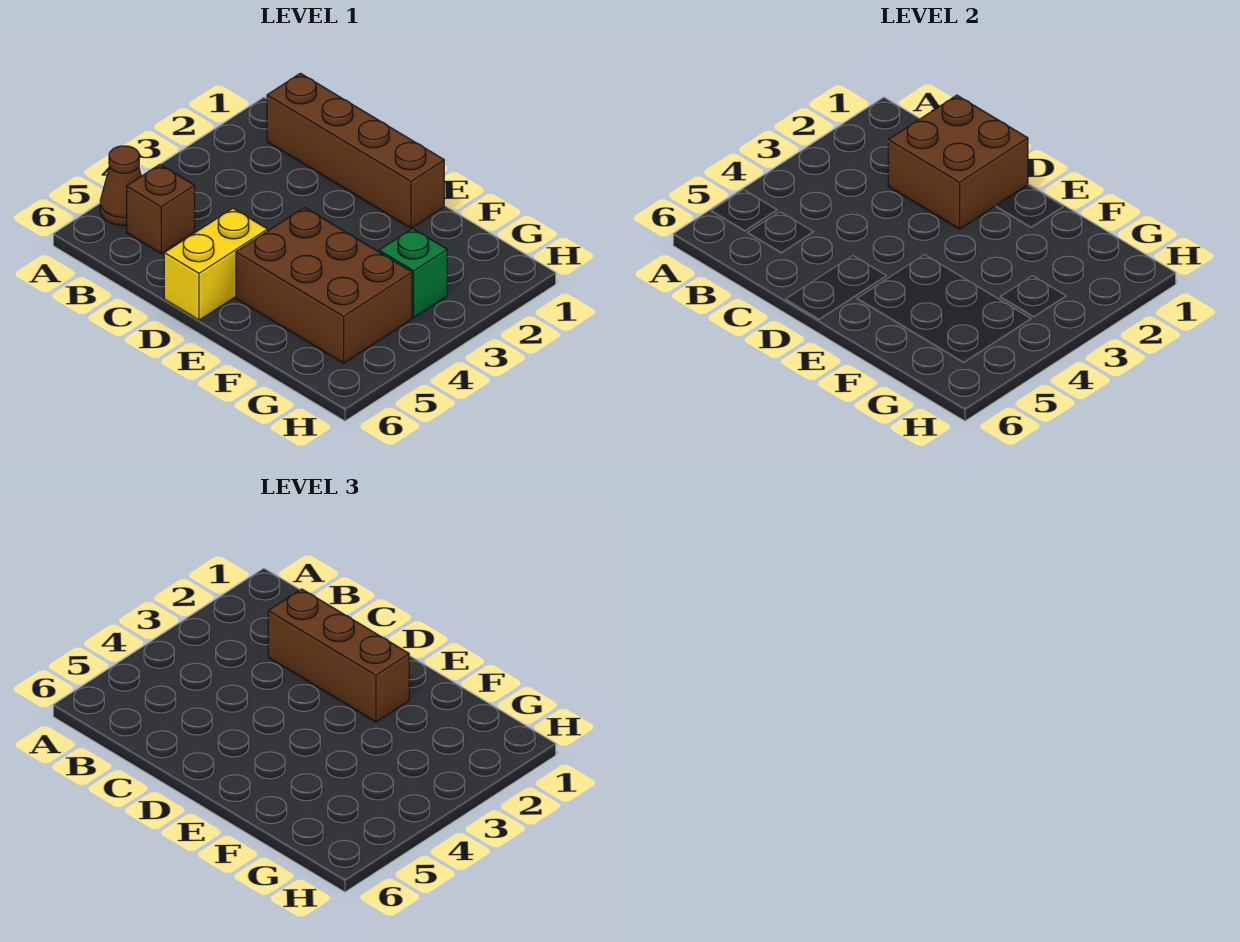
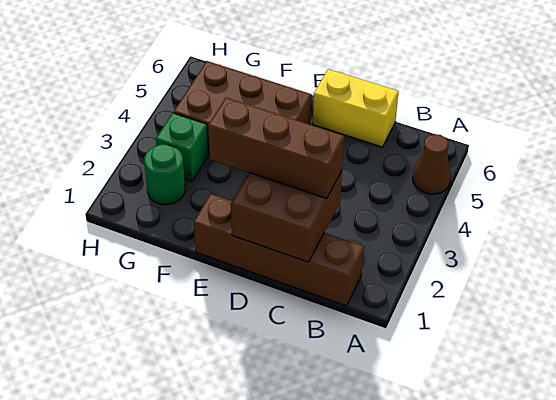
brown brick B5 level 1 -> none
yellow brick D5:D6 level 1 -> yellow brick C6:D6 level 1
none -> green round brick G2 level 1

